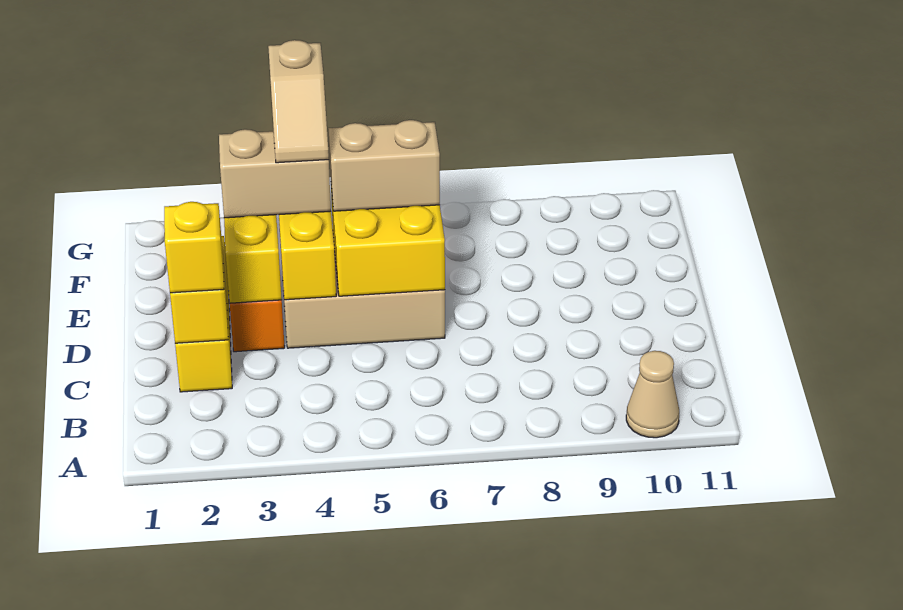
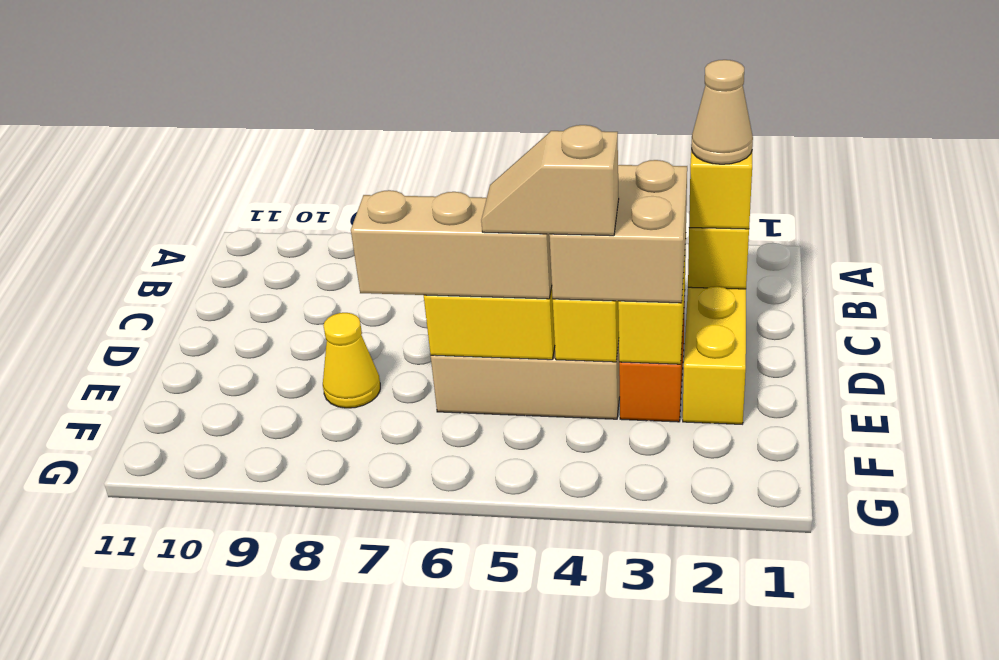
tan cone A10 level 1 -> tan cone C2 level 4
tan brick E3:E4 level 3 -> tan brick D3:E4 level 3
tan slope E4:F4 level 4 top F -> tan slope E4:E5 level 4 top 4
tan brick E5:E6 level 3 -> tan brick E5:E7 level 3
none -> yellow cone E8 level 1

